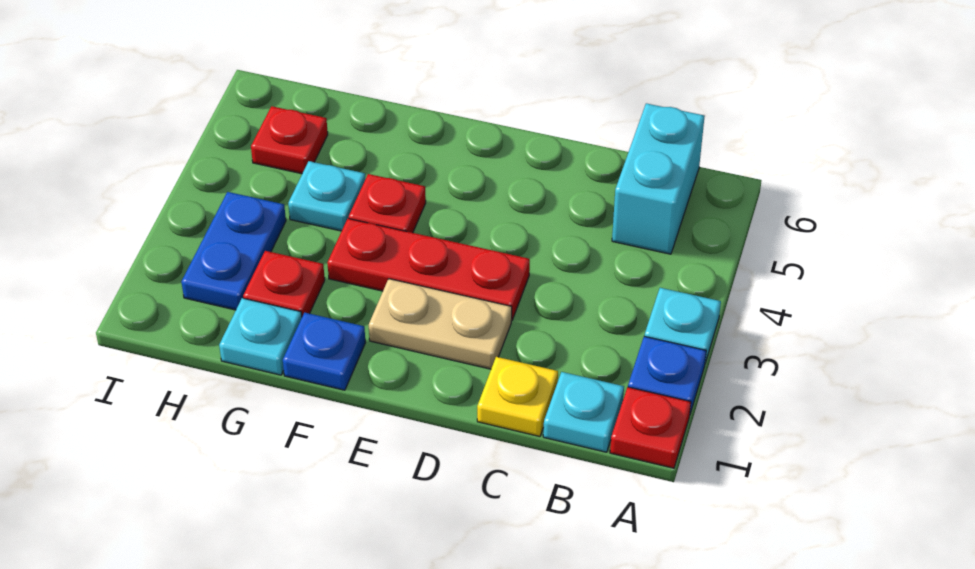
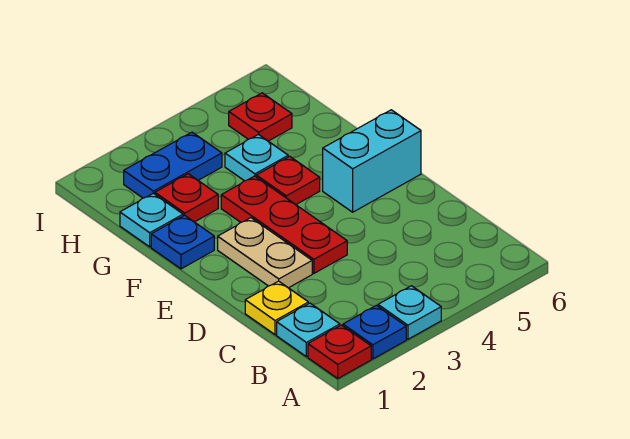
cyan brick B5:B6 level 1 -> cyan brick E5:E6 level 1

